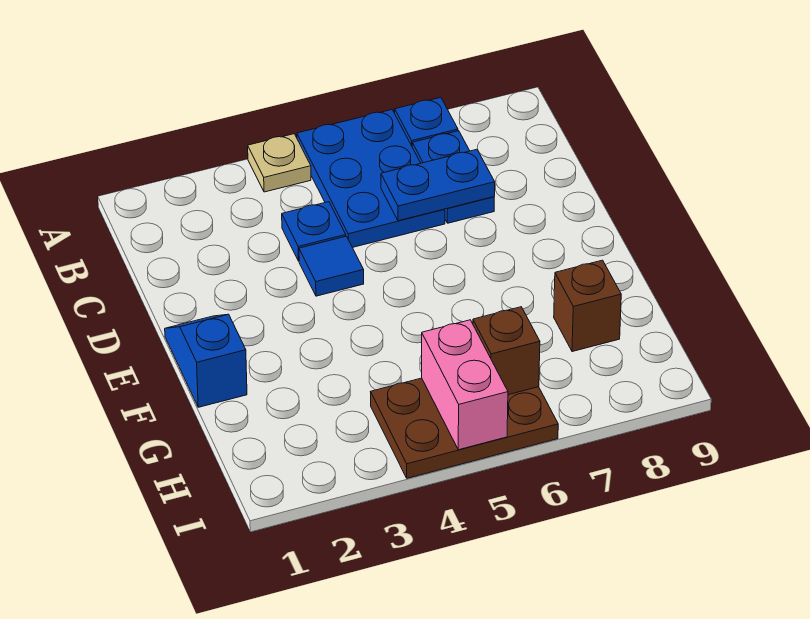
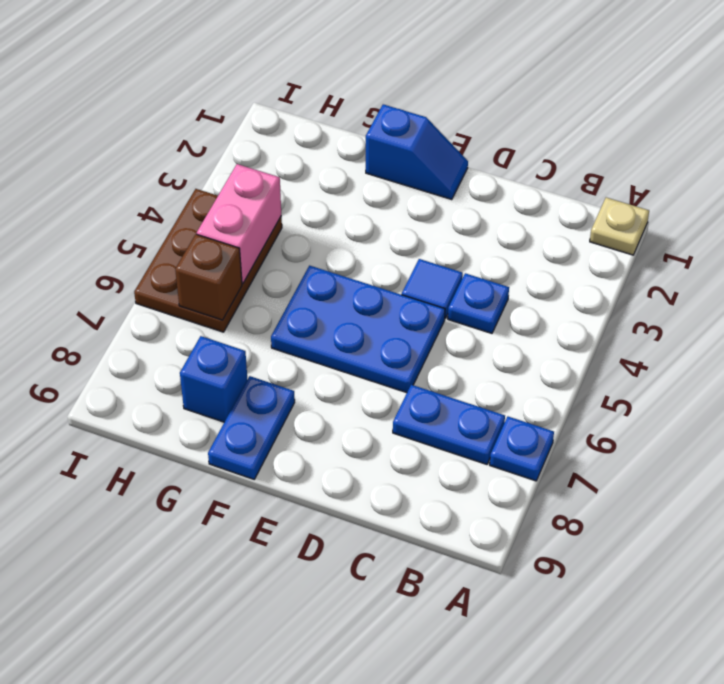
tan plate A4 level 1 -> tan plate A1 level 1
blue plate A5:C6 level 1 -> blue plate D5:F6 level 1
blue plate C6:C7 level 2 -> blue plate F8:F9 level 1
brown brick G8 level 1 -> blue brick G8 level 1
pink brick H5:I5 level 2 -> pink brick H4:H5 level 2

